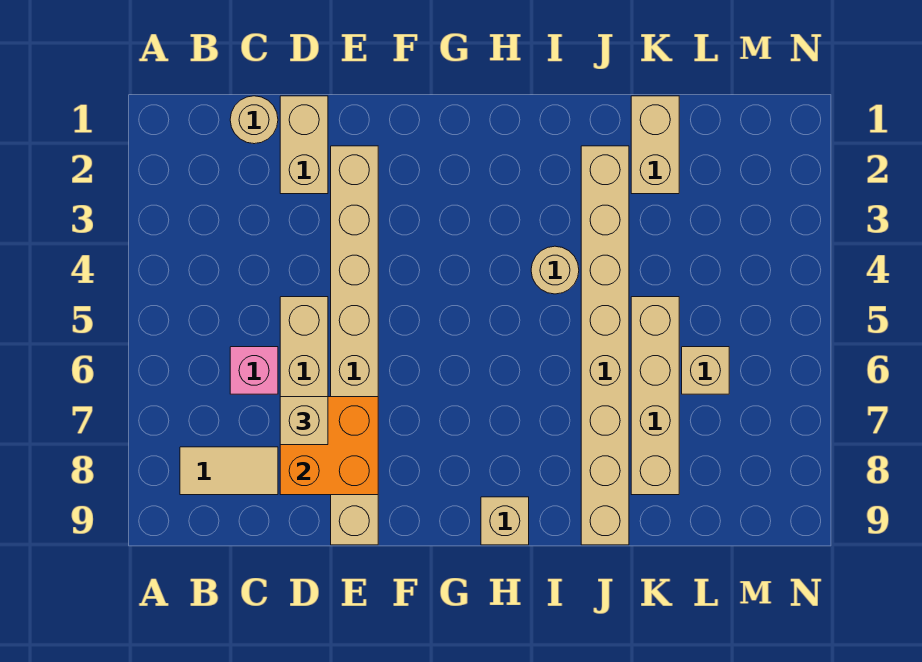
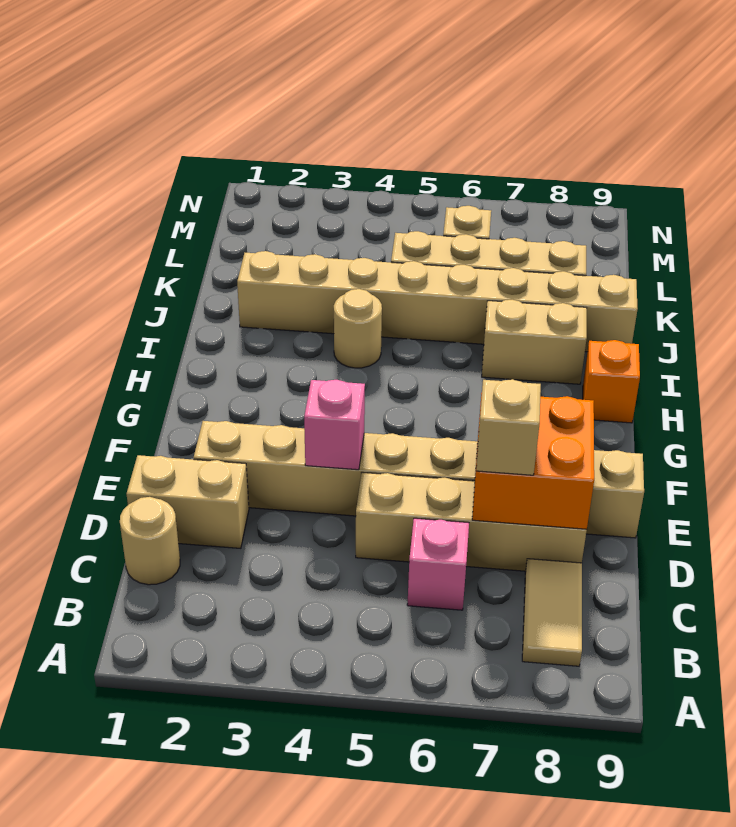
none -> pink brick E4 level 2
tan brick H9 level 1 -> orange brick H9 level 1
tan brick K1:K2 level 1 -> tan brick I7:I8 level 1

